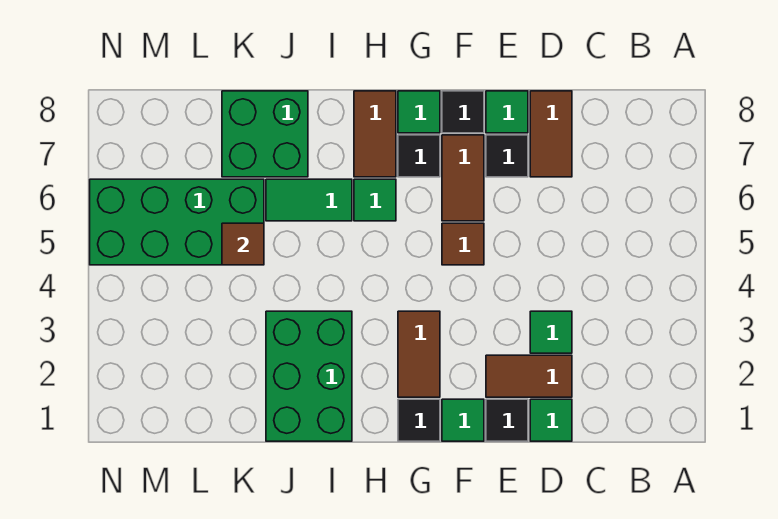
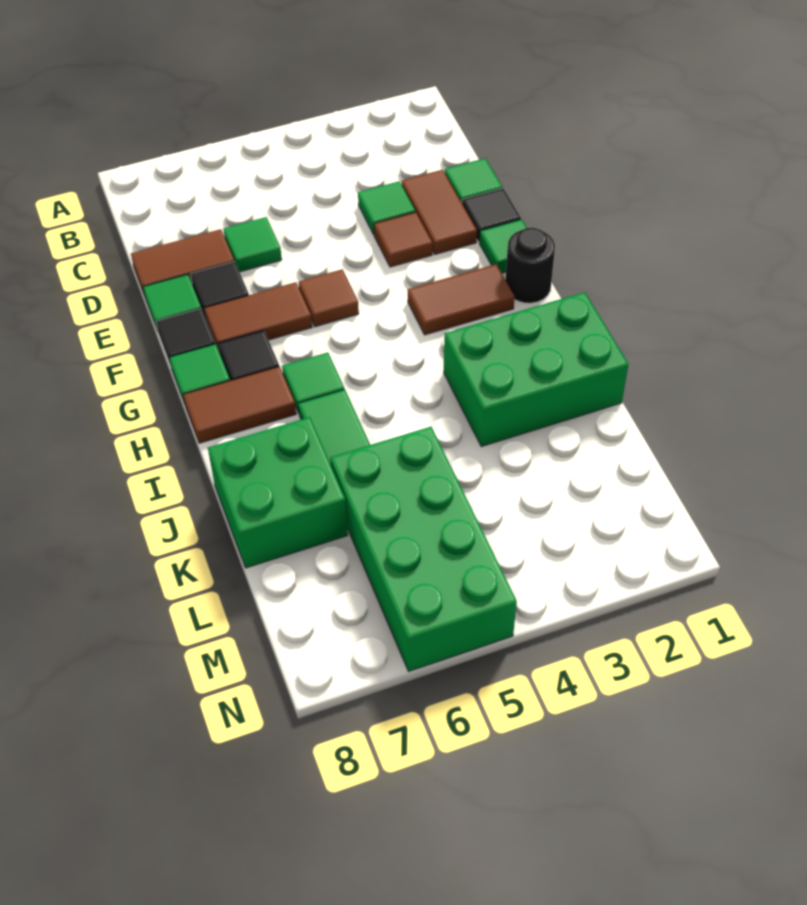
none -> green tile D6 level 1
black tile G1 level 1 -> black round brick G1 level 1
brown tile K5 level 2 -> brown tile E3 level 1

